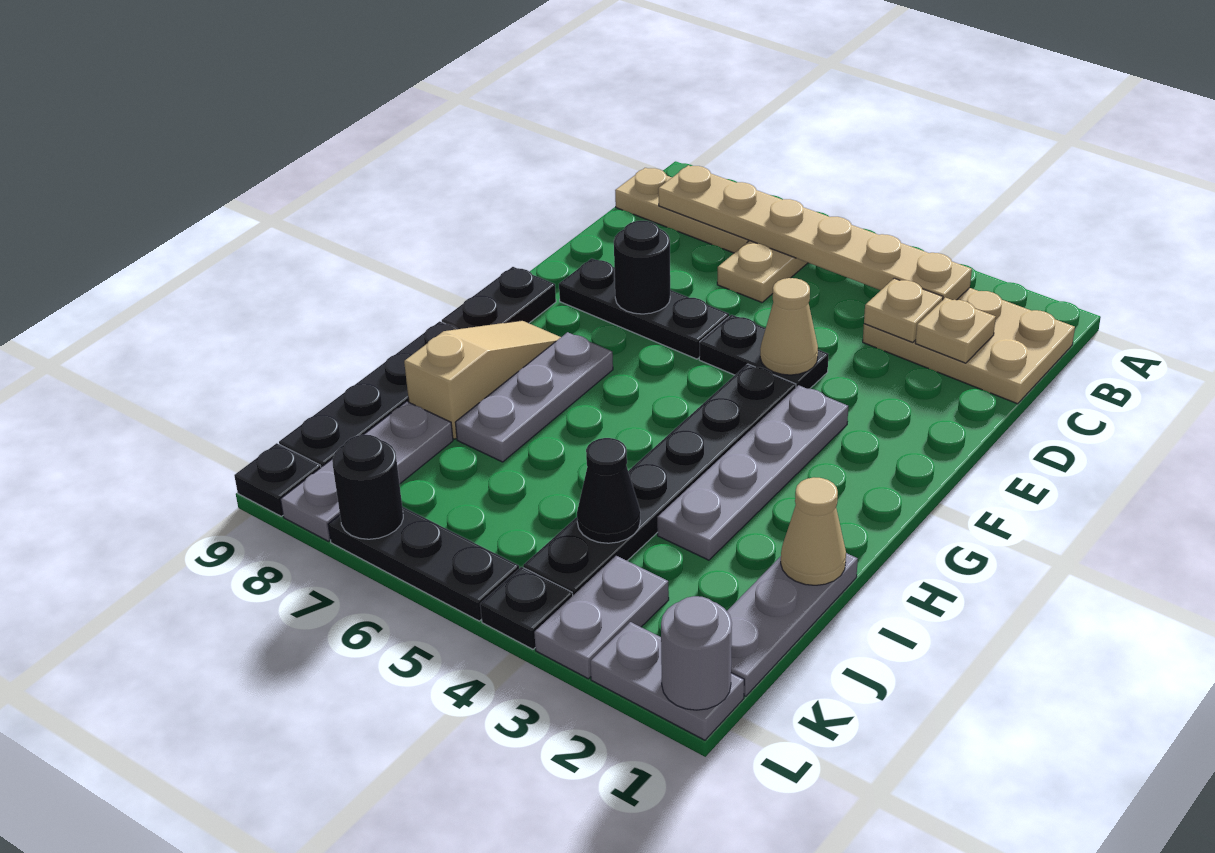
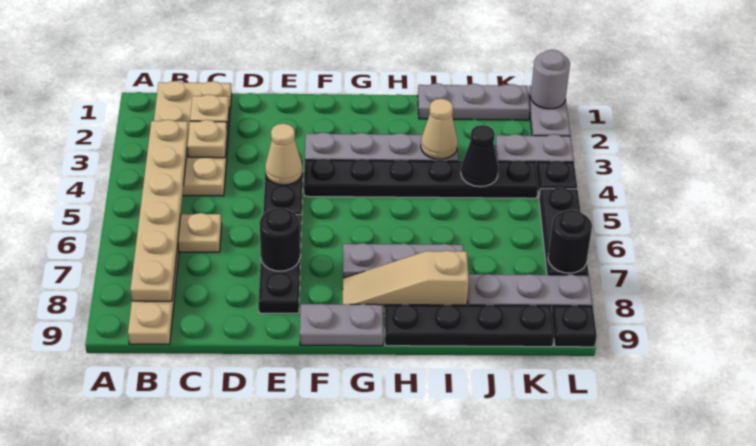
tan plate B1:C3 level 1 -> tan plate B1:C4 level 1
black plate F9:G9 level 1 -> grey plate F9:G9 level 1
tan cone I1 level 2 -> tan cone I3 level 2

